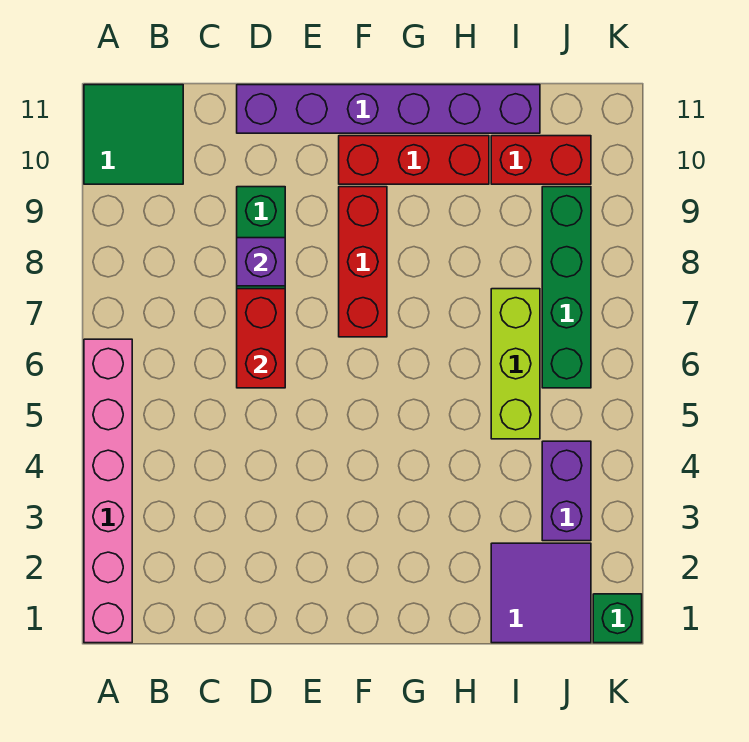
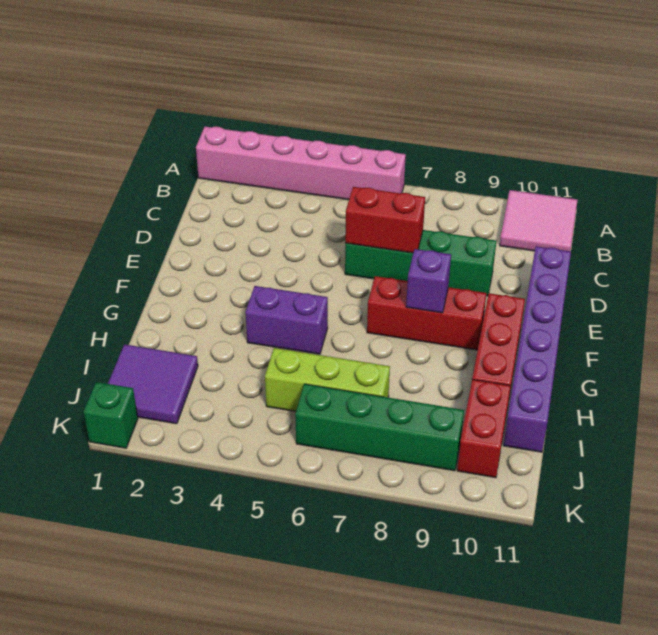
green tile A10:B11 level 1 -> pink tile A10:B11 level 1
purple brick D8 level 2 -> purple brick F8 level 2
purple brick J3:J4 level 1 -> purple brick G4:G5 level 1

